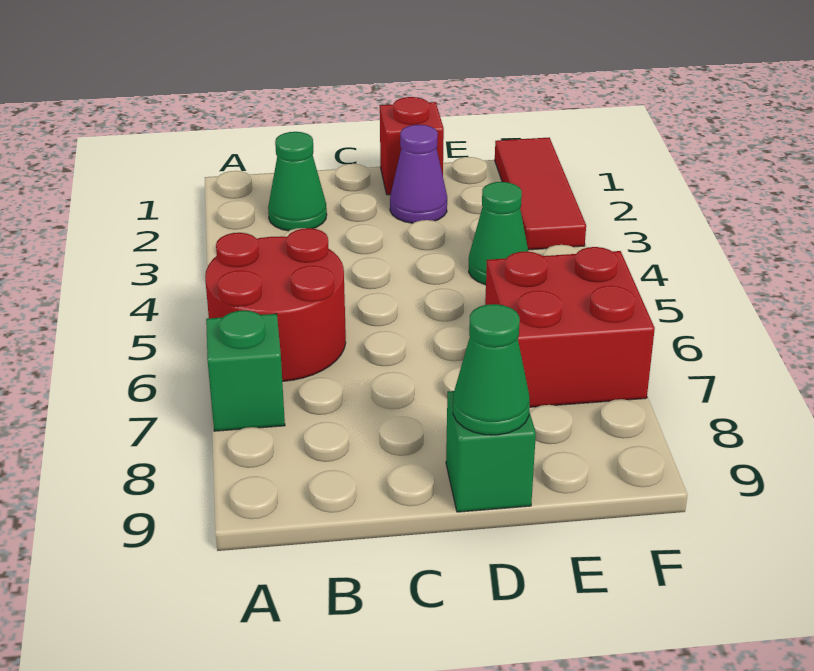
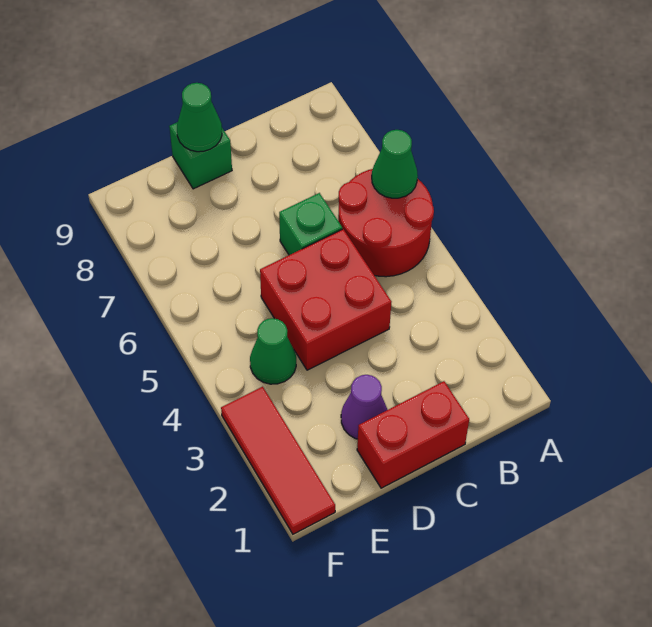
green brick A7 level 1 -> green brick C6 level 1
green cone B2 level 1 -> green cone A6 level 2
red brick D1 level 1 -> red brick C1:D1 level 1
red brick E6:F7 level 1 -> red brick C4:D5 level 1

